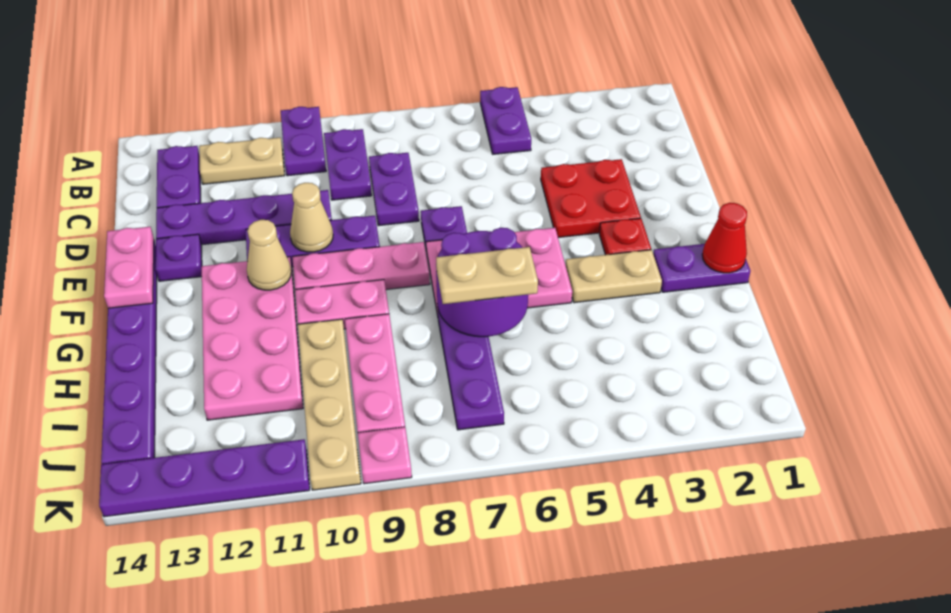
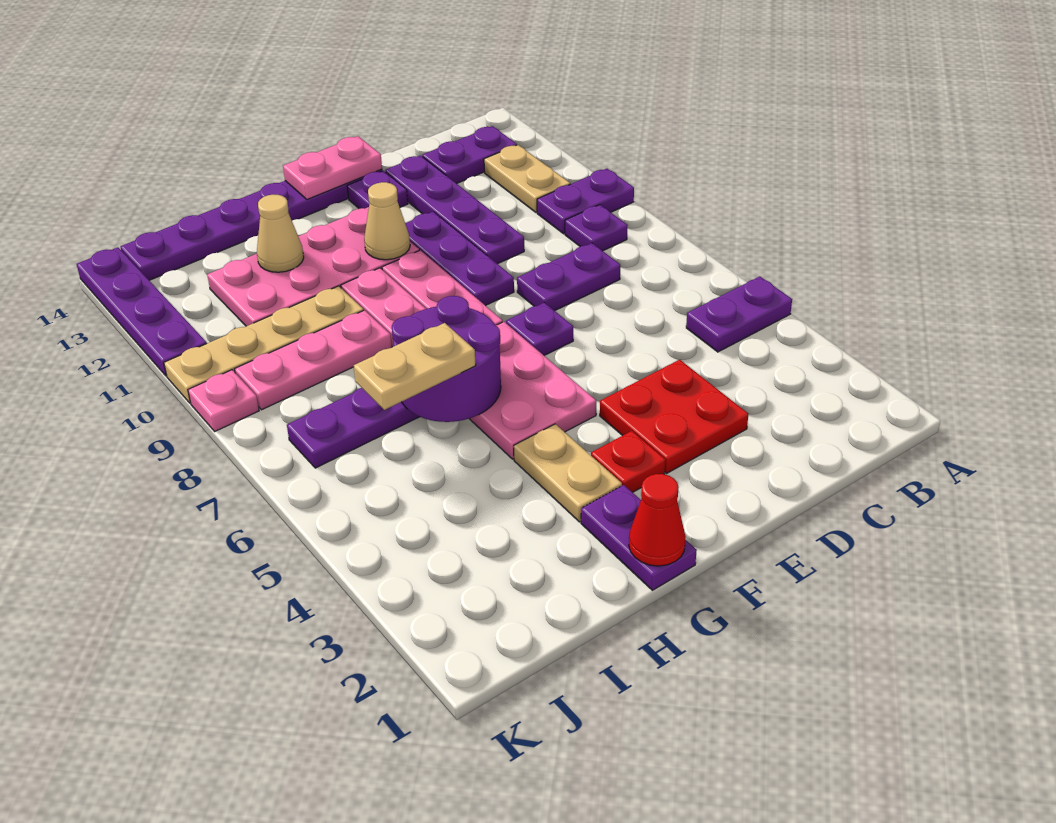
purple plate B9:C9 level 1 -> purple plate B9 level 1
tan cone E10 level 2 -> tan cone H12 level 2
tan plate H6:H7 level 3 -> tan plate H6:I6 level 3

